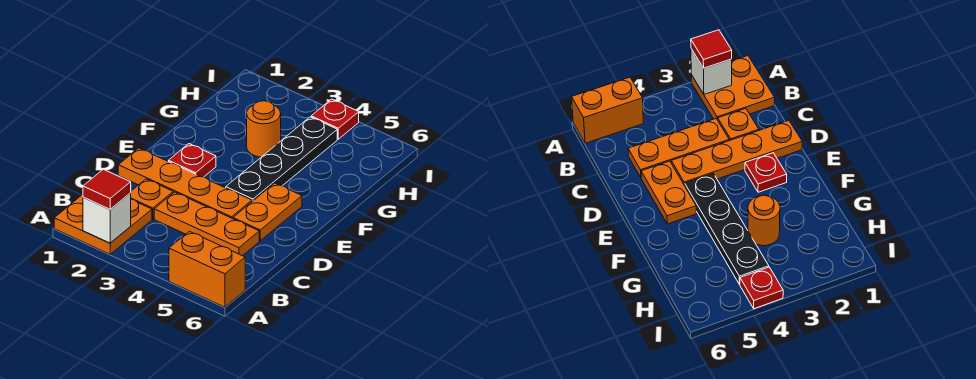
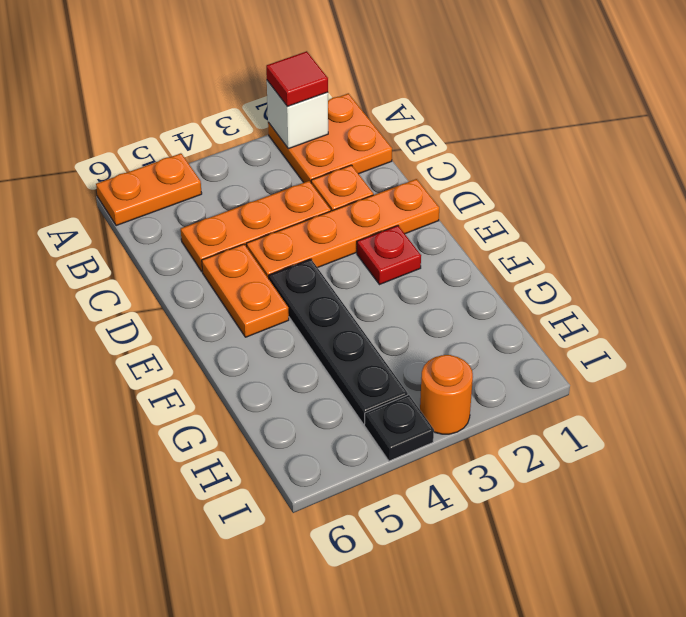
orange brick A5:A6 level 1 -> orange plate A5:A6 level 1
orange round brick G3 level 1 -> orange round brick I3 level 1
red plate I4 level 1 -> black plate I4 level 1

